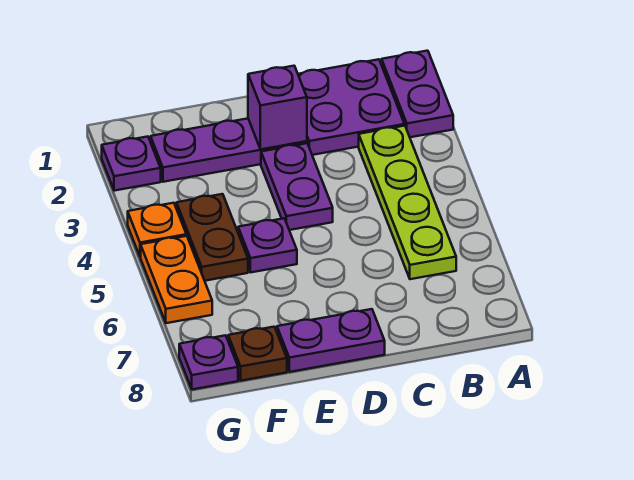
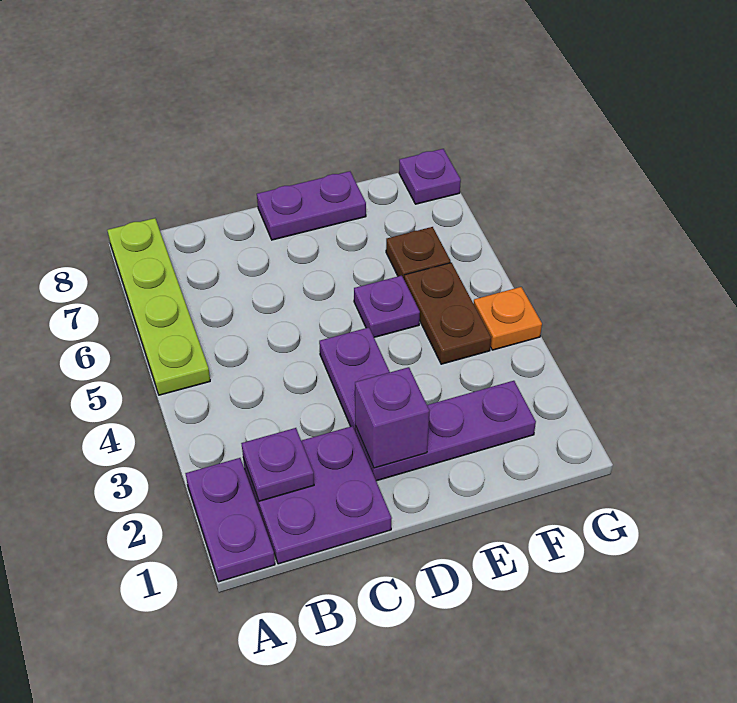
lime plate B3:B6 level 1 -> lime plate A5:A8 level 1
brown plate F8 level 1 -> brown plate F6 level 1
purple plate G2 level 1 -> purple plate B2 level 2
orange plate G5:G6 level 1 -> none

